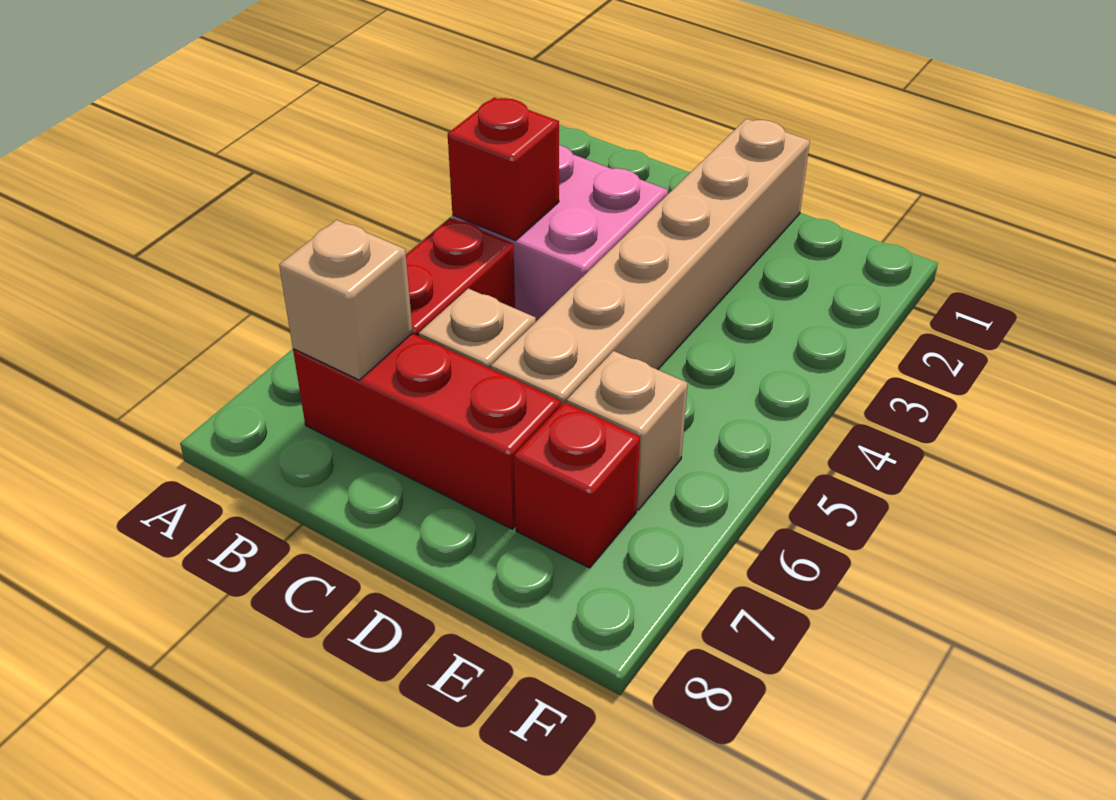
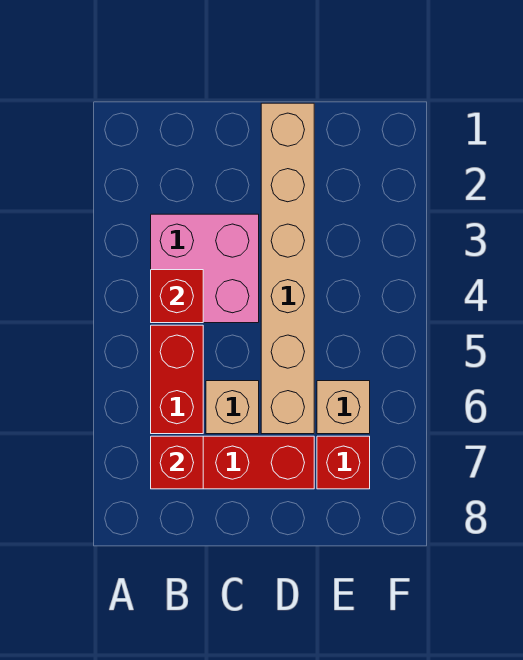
tan brick B7 level 2 -> red brick B7 level 2

